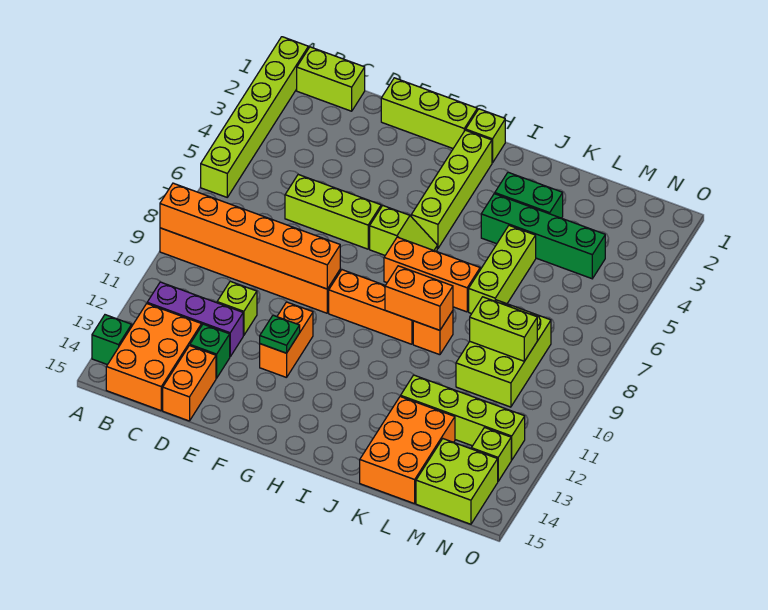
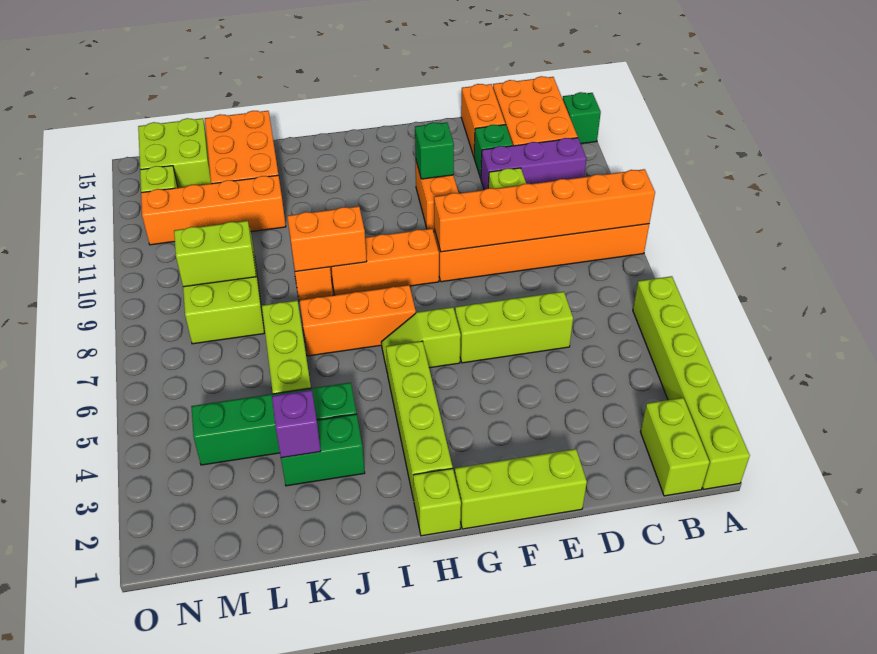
lime brick B1:C1 level 1 -> lime brick B1:B2 level 1
green plate F12 level 2 -> green brick F12 level 2
none -> purple brick K3 level 2
lime brick K12:N12 level 1 -> orange brick K12:N12 level 1

